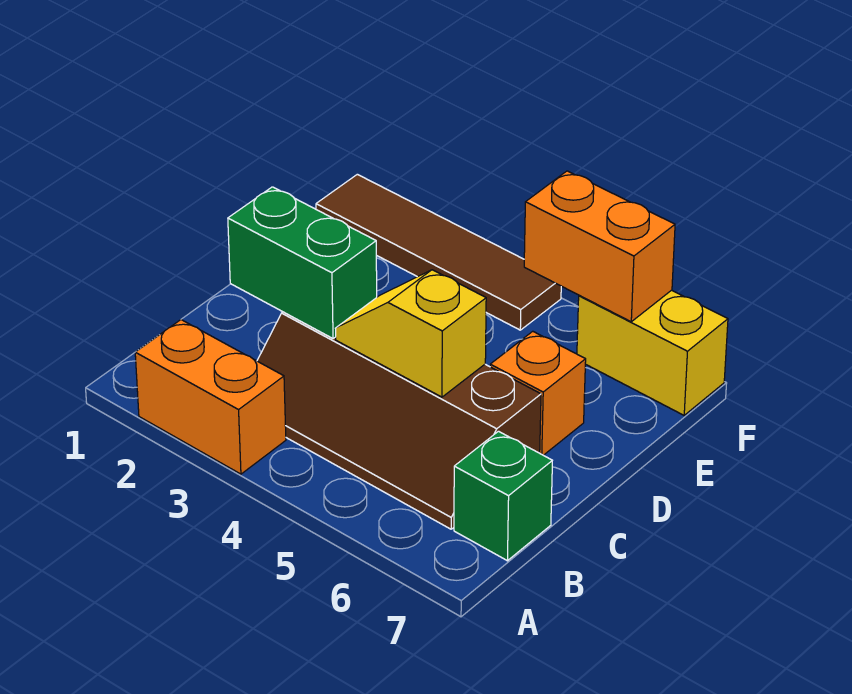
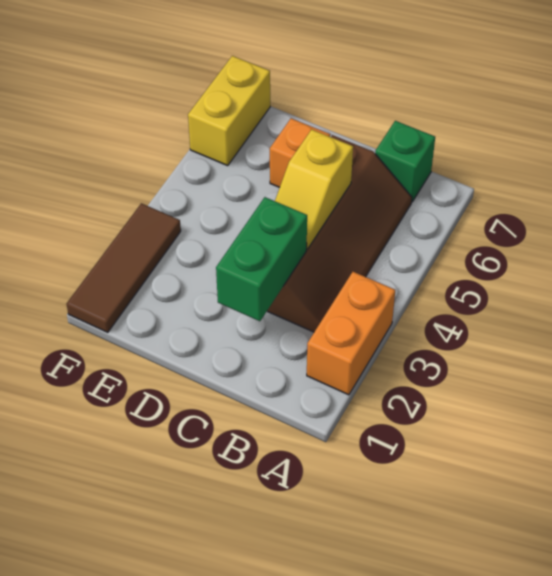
brown tile F1:F4 level 1 -> brown tile F1:F3 level 1
orange brick F5:F6 level 2 -> none

